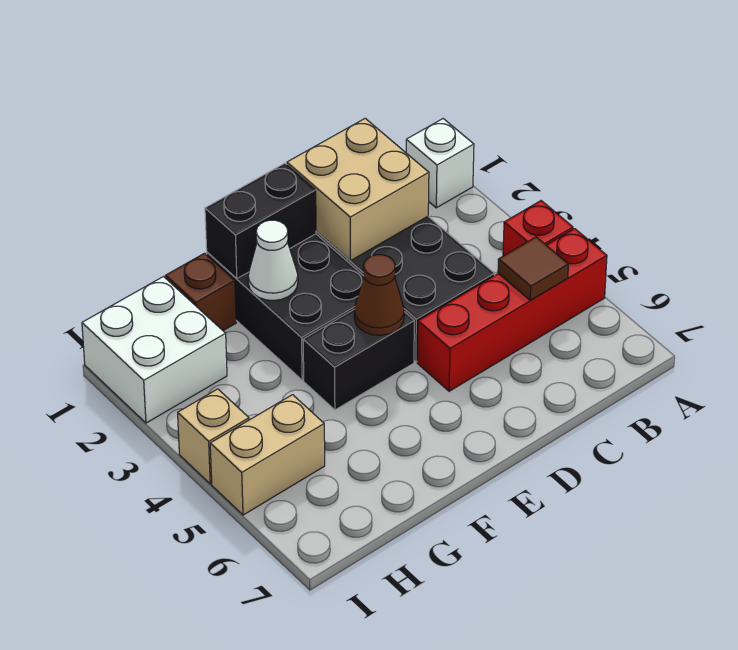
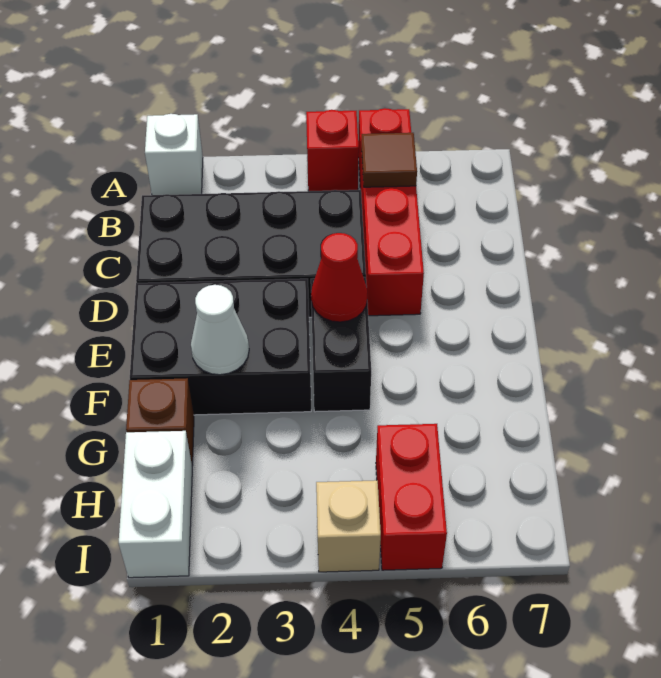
tan brick C1:D2 level 2 -> none
black brick E1:F1 level 2 -> none
brown cone E4 level 2 -> red cone E4 level 2
white brick H1:I2 level 1 -> white brick H1:I1 level 1
tan brick H5:I5 level 1 -> red brick H5:I5 level 1

